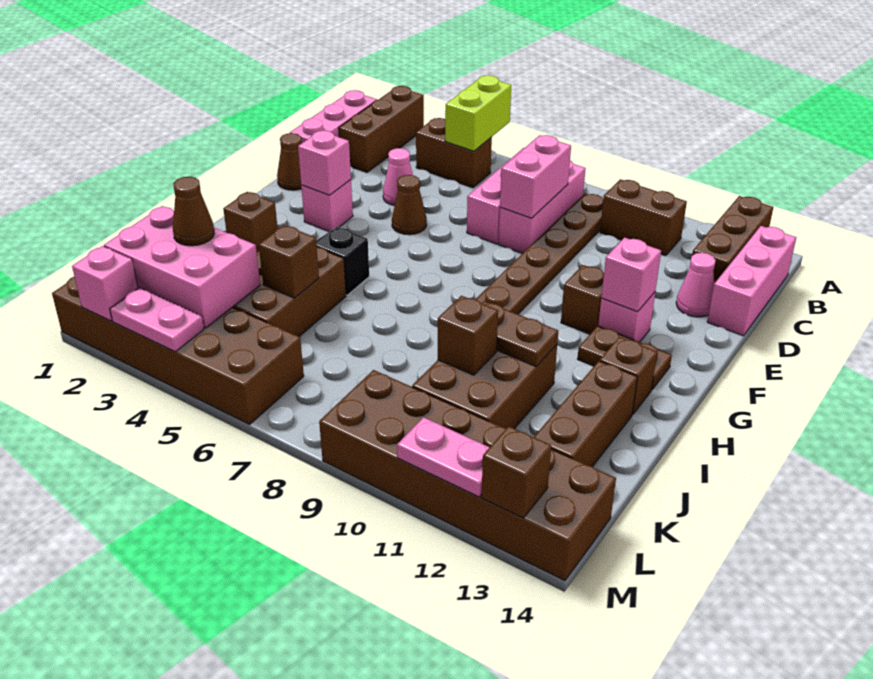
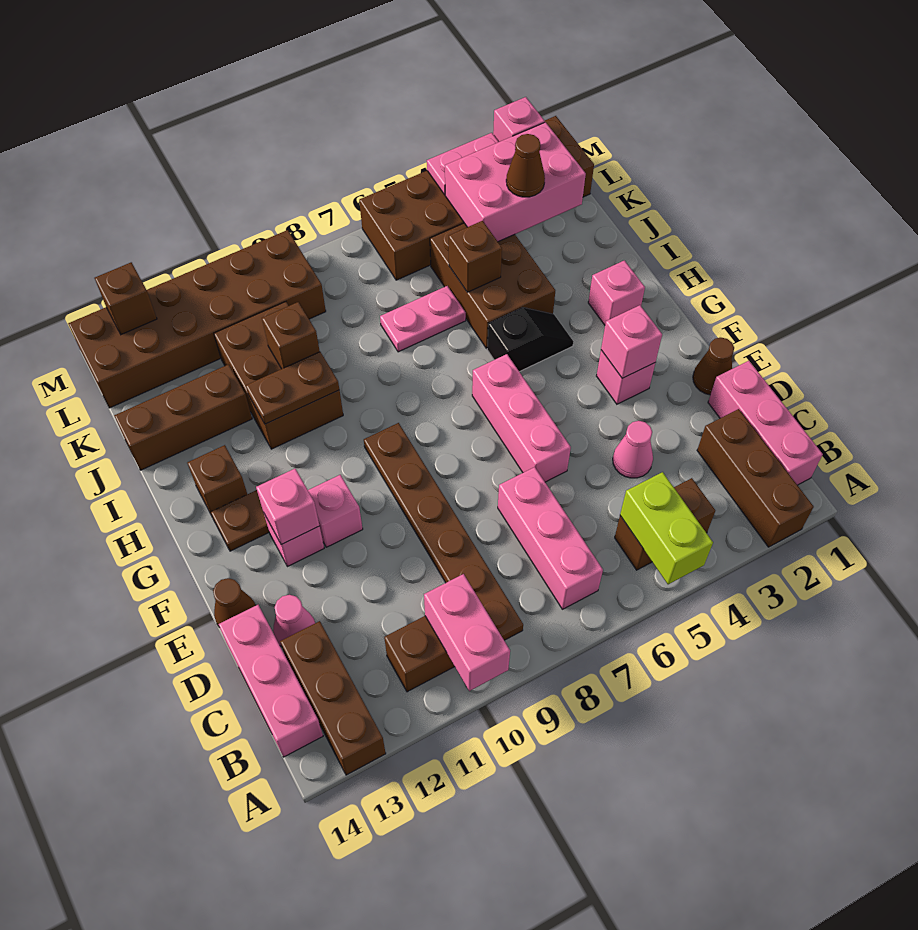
pink brick B8:D8 level 1 -> pink brick E6:G6 level 1
pink brick C8:D8 level 2 -> pink brick A10:B10 level 2
brown cone E5 level 1 -> brown cone E14 level 1
brown brick F11 level 1 -> pink brick F11 level 1
brown brick H2 level 1 -> pink brick H2 level 1
brown brick I13:K13 level 1 -> brown brick J12:J14 level 1
pink plate M11:M12 level 2 -> pink plate J6:J7 level 1

